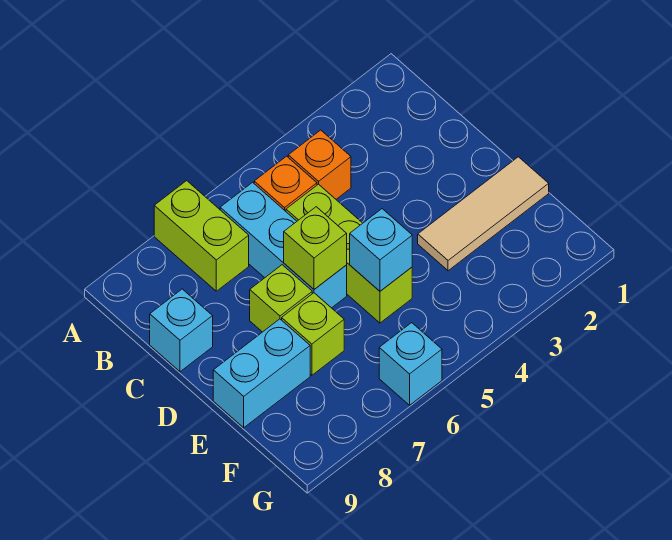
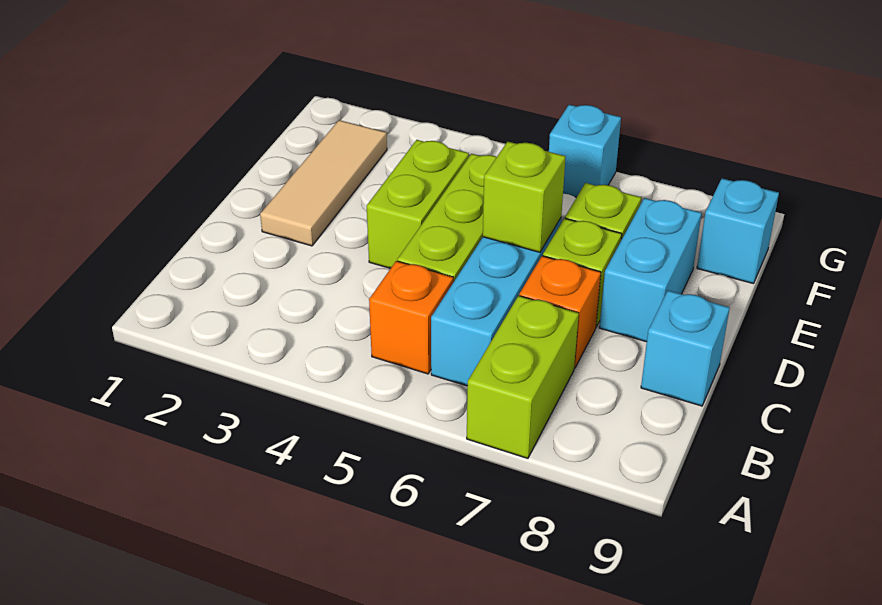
orange brick B4 level 1 -> orange brick C7 level 1
none -> lime brick D4:E4 level 1
tan tile E1:E3 level 1 -> tan tile D2:F2 level 1
cyan brick E5 level 2 -> cyan brick F9 level 1
cyan brick E8:E9 level 1 -> cyan brick D8:E8 level 1

